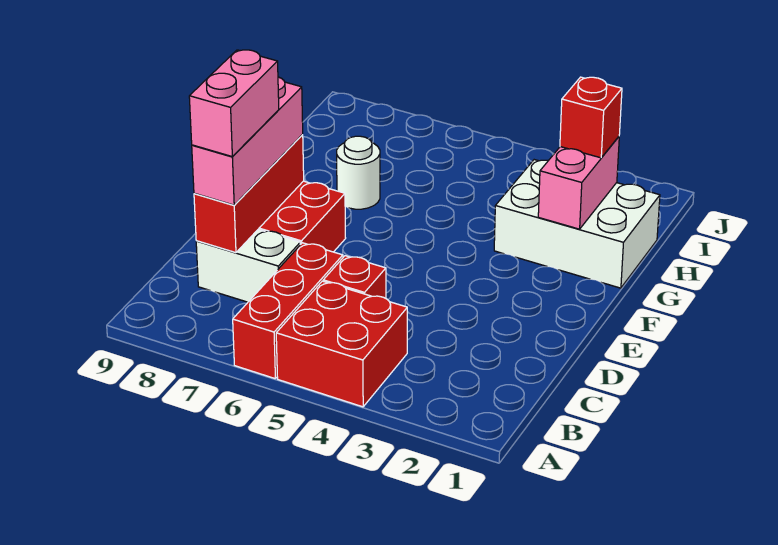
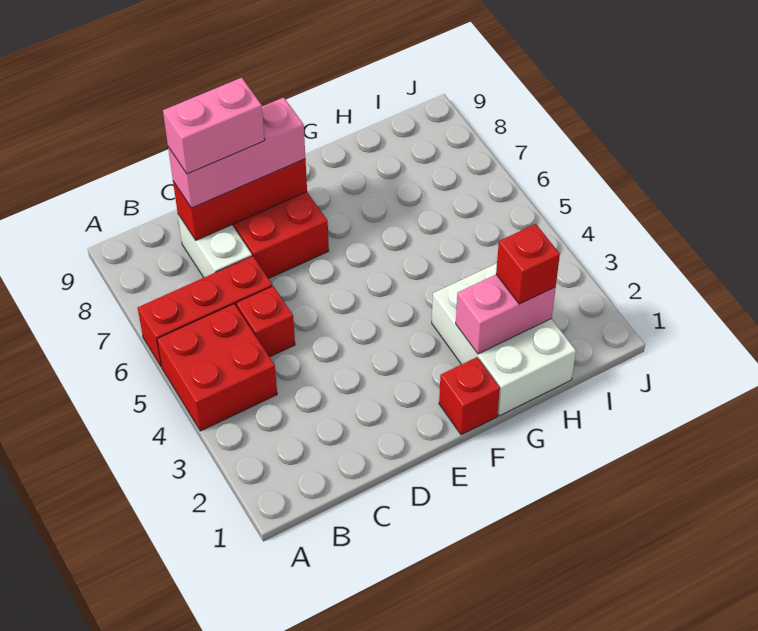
none -> red brick F1 level 1
white round brick G7 level 1 -> none

